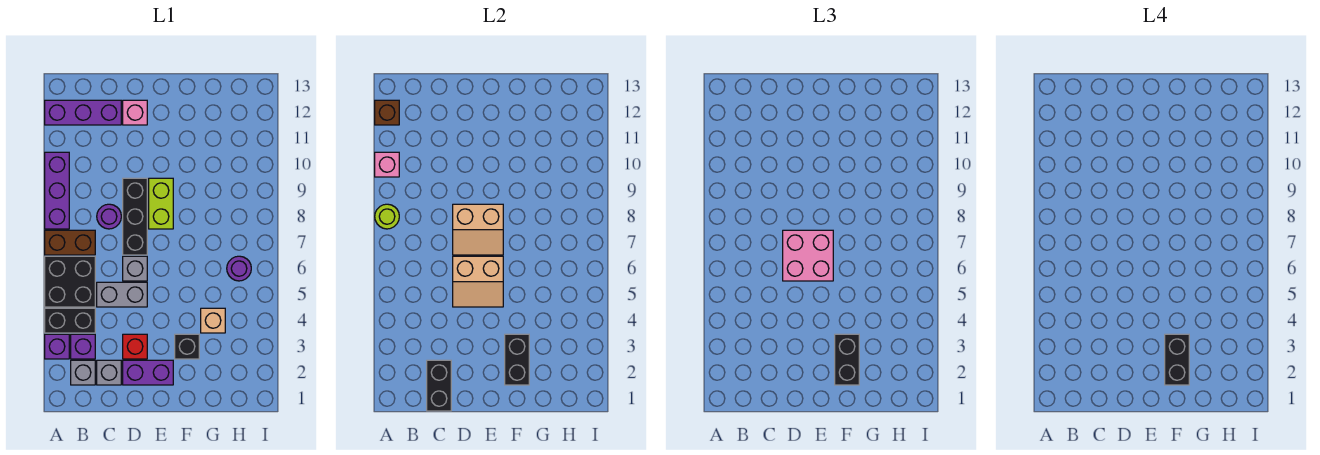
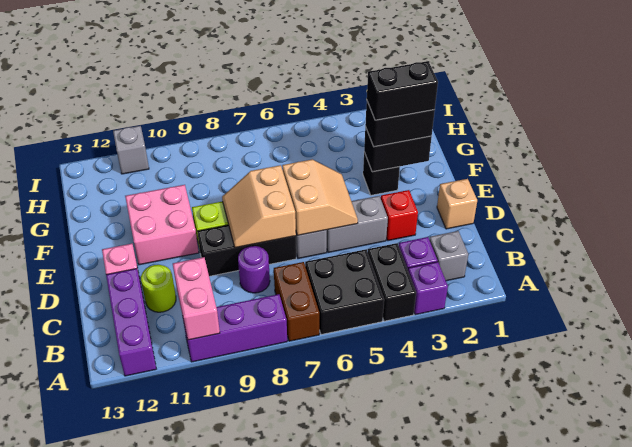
lime round brick A8 level 2 -> lime round brick C11 level 1
pink brick A10 level 2 -> pink brick A10:B10 level 2
brown brick A12 level 2 -> none
black brick C1:C2 level 2 -> none
grey brick C2 level 1 -> grey brick I11 level 1
grey brick C5:D5 level 1 -> grey brick D4:D5 level 1
purple brick D2:E2 level 1 -> none
pink brick D6:E7 level 3 -> pink brick E10:F11 level 1
tan slope D7:E8 level 2 top 8 -> tan slope D7:E8 level 2 top 7
tan brick G4 level 1 -> tan brick D1 level 1
purple round brick H6 level 1 -> none

